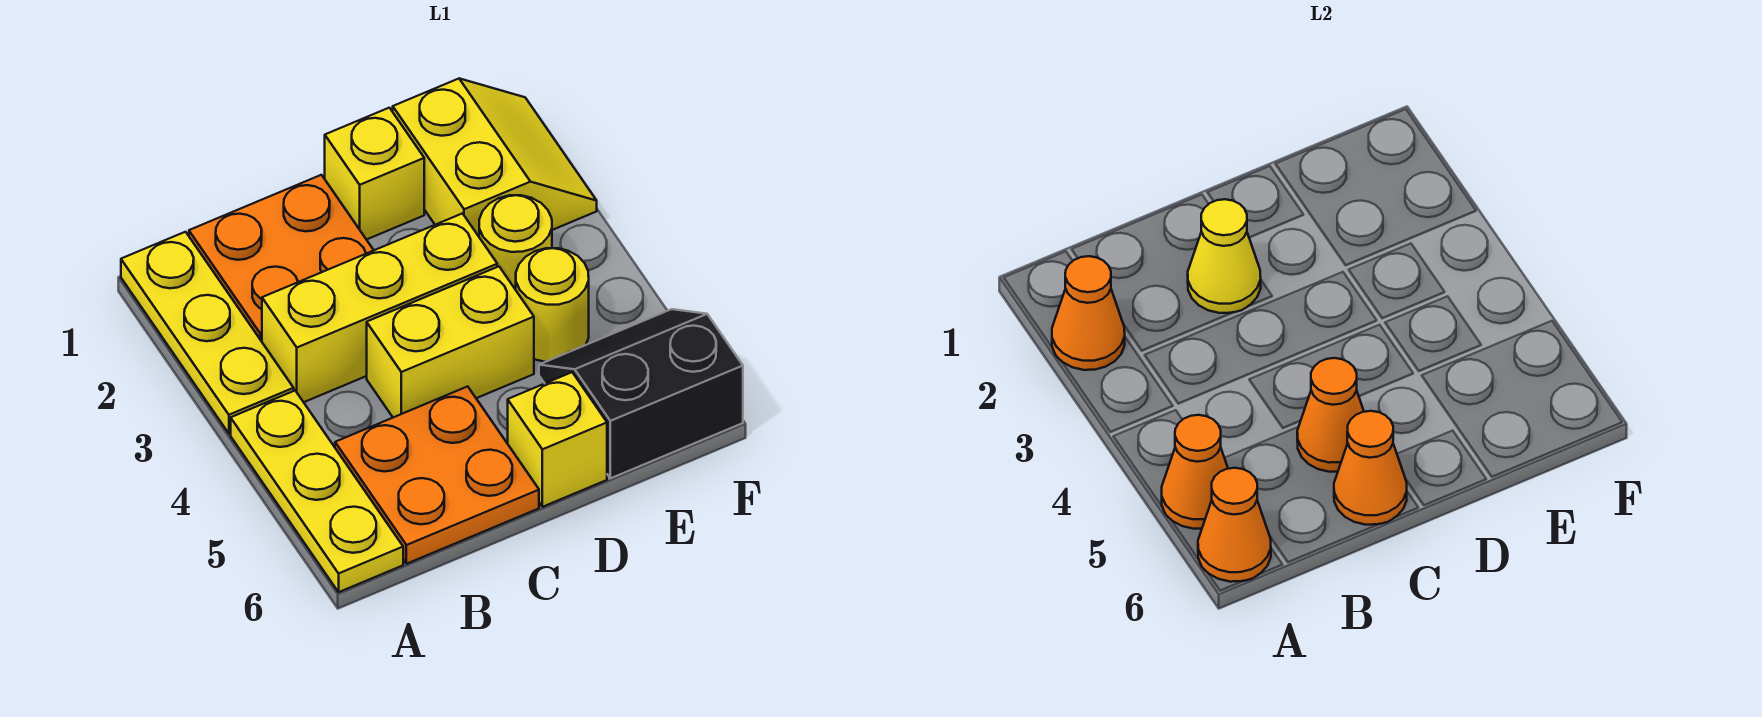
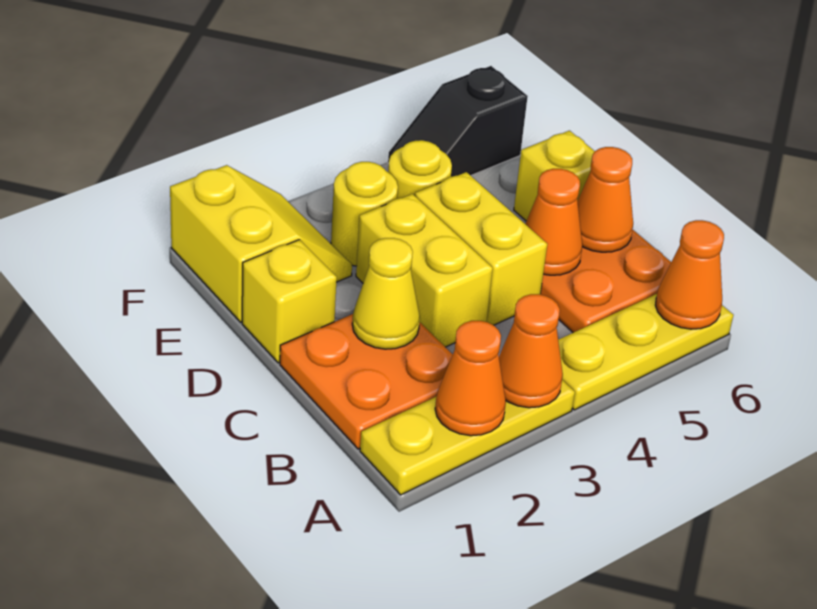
orange cone A5 level 2 -> orange cone A3 level 2
yellow brick B3:D3 level 1 -> yellow brick C3:D3 level 1
yellow slope E1:F2 level 1 top E -> yellow slope E1:F2 level 1 top 1
black slope E5:F6 level 1 top 6 -> black slope F5:F6 level 1 top 6

